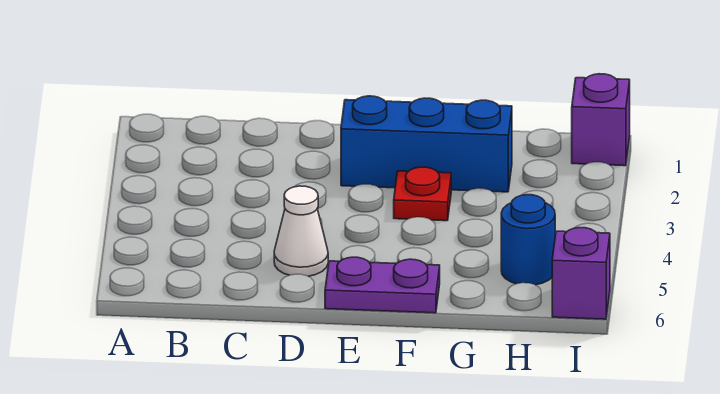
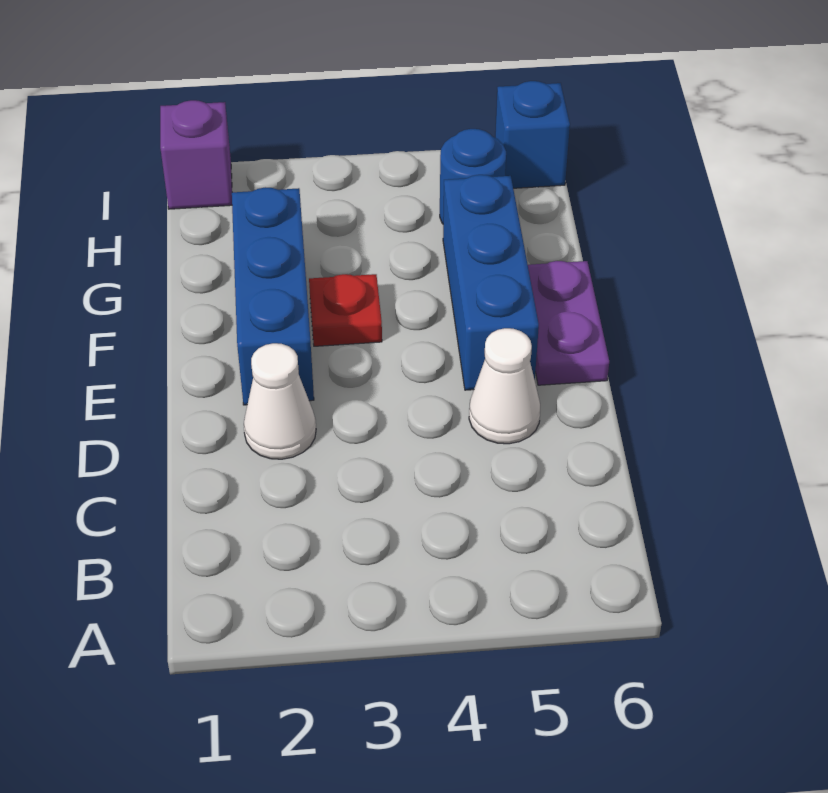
none -> white cone D2 level 1
none -> blue brick E5:G5 level 1
purple brick I6 level 1 -> blue brick I6 level 1

